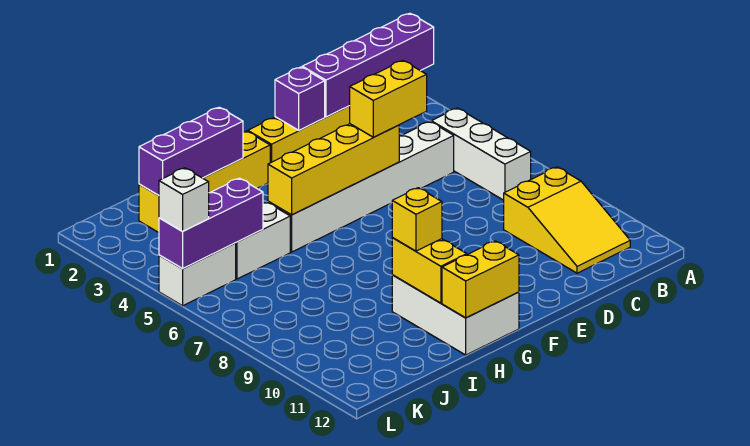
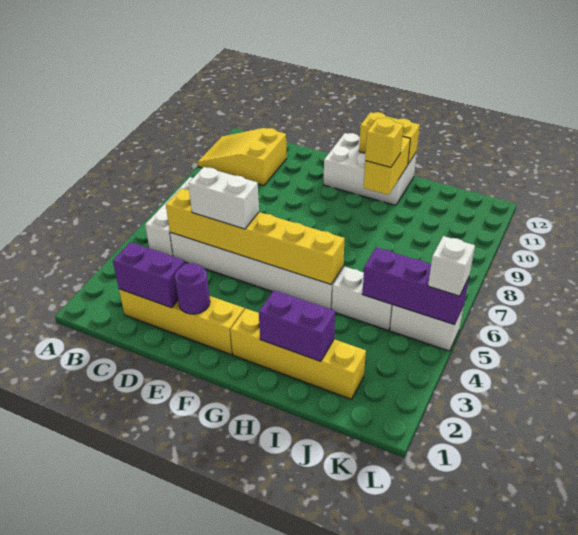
purple brick A2:D2 level 2 -> purple brick C2:D2 level 2
yellow slope B9:C11 level 1 top 9 -> yellow slope A10:C11 level 1 top C
yellow brick D5:E5 level 3 -> white brick D5:E5 level 3
purple brick E2 level 2 -> purple round brick E2 level 2
yellow brick E5:H5 level 2 -> yellow brick C5:H5 level 2
white brick G10:H12 level 1 -> white brick F11:H12 level 1
purple brick H2:J2 level 2 -> purple brick H2:I2 level 2

